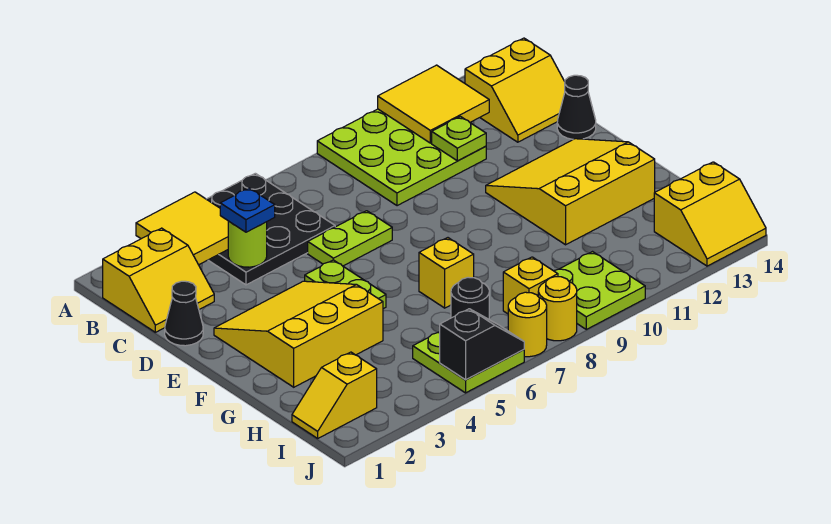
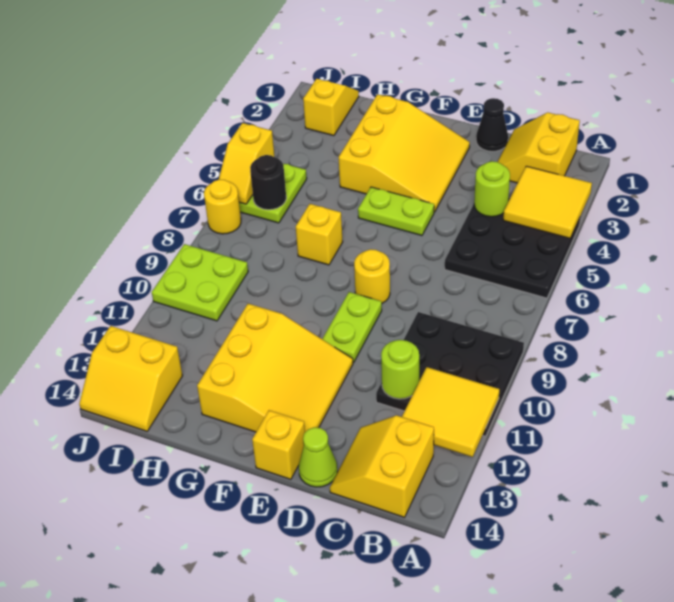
lime plate A9:C11 level 1 -> black plate A9:C11 level 1
blue plate C4 level 3 -> none
lime plate C11 level 2 -> lime round brick C11 level 2
lime plate D6:D7 level 1 -> lime plate E9:E10 level 1
black cone D14 level 1 -> lime cone D14 level 1
yellow brick I8 level 1 -> yellow brick E14 level 1
yellow slope I13:J14 level 1 top I -> yellow slope I13:J14 level 1 top 13
black slope J5:J6 level 2 top 5 -> yellow slope J5:J6 level 2 top 5
yellow round brick J8 level 1 -> yellow round brick E8 level 1

